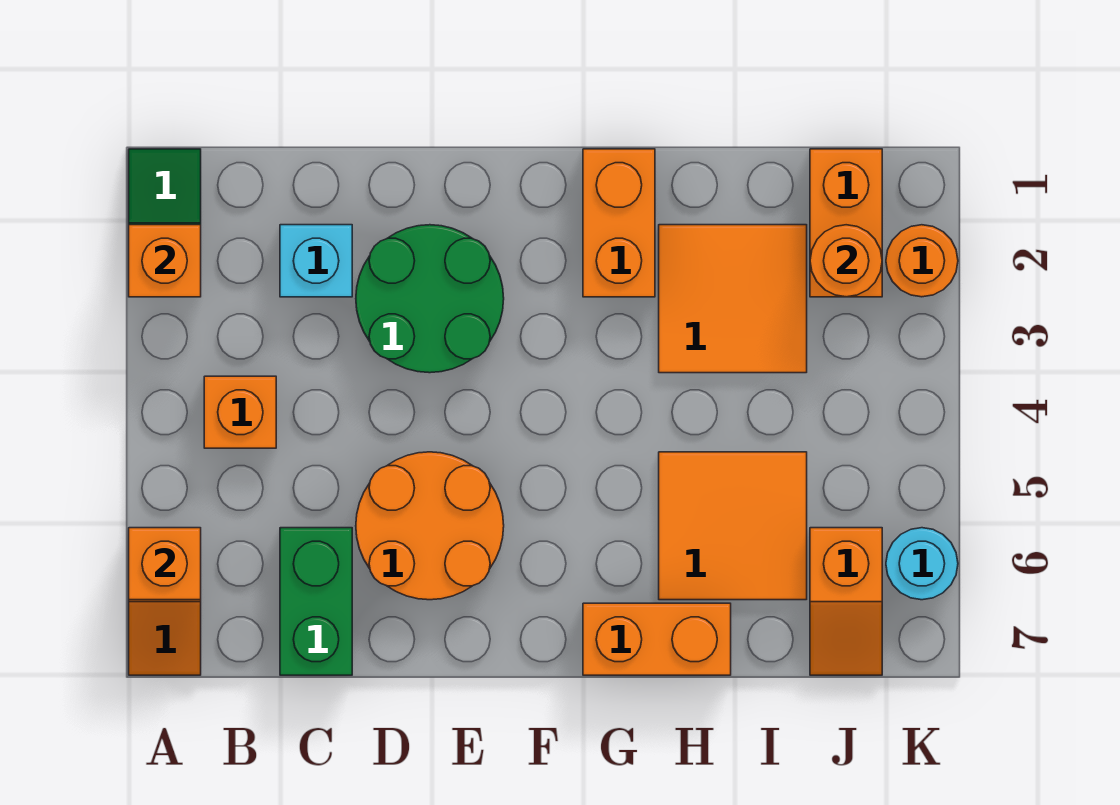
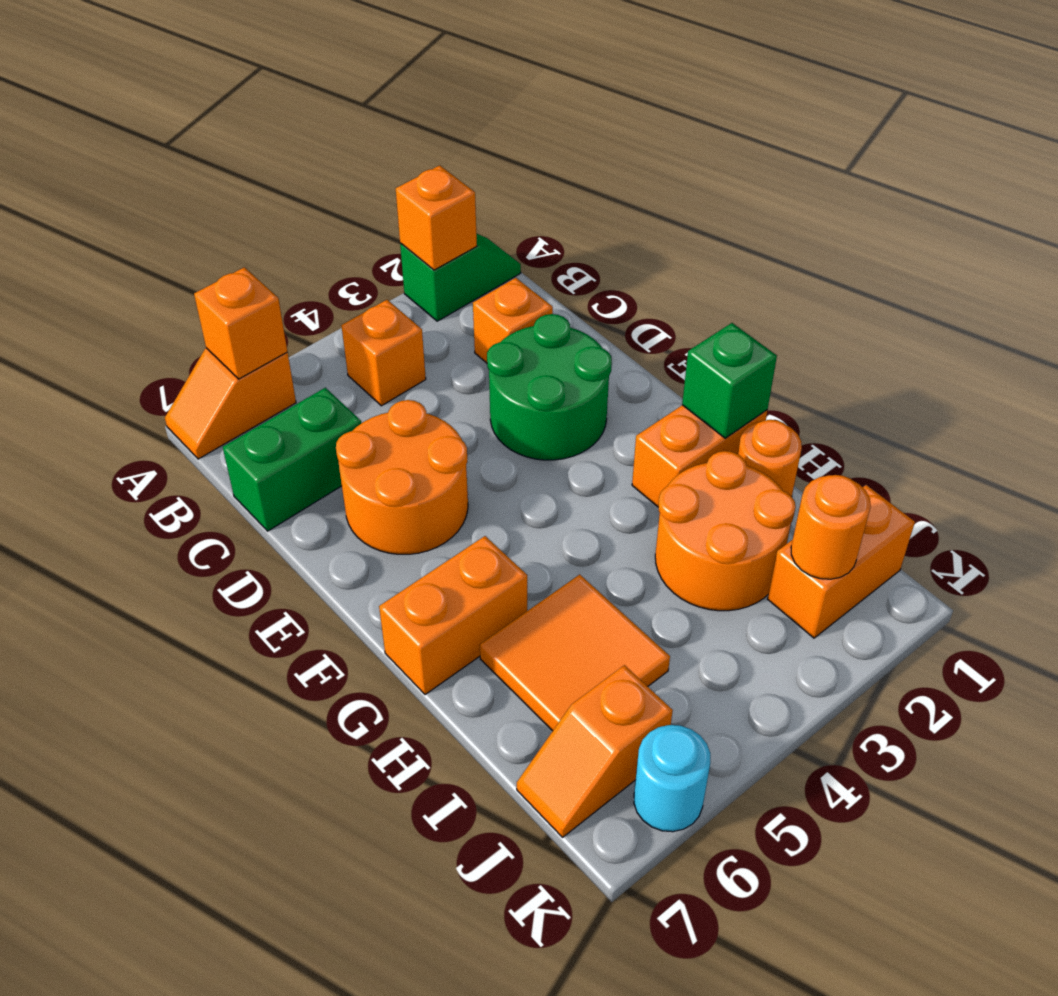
cyan brick C2 level 1 -> orange brick C2 level 1
none -> green brick G1 level 2
orange brick G7:H7 level 1 -> orange brick G6:G7 level 1
orange tile H2:I3 level 1 -> orange round brick H2:I3 level 1
orange round brick K2 level 1 -> orange round brick H1 level 1

